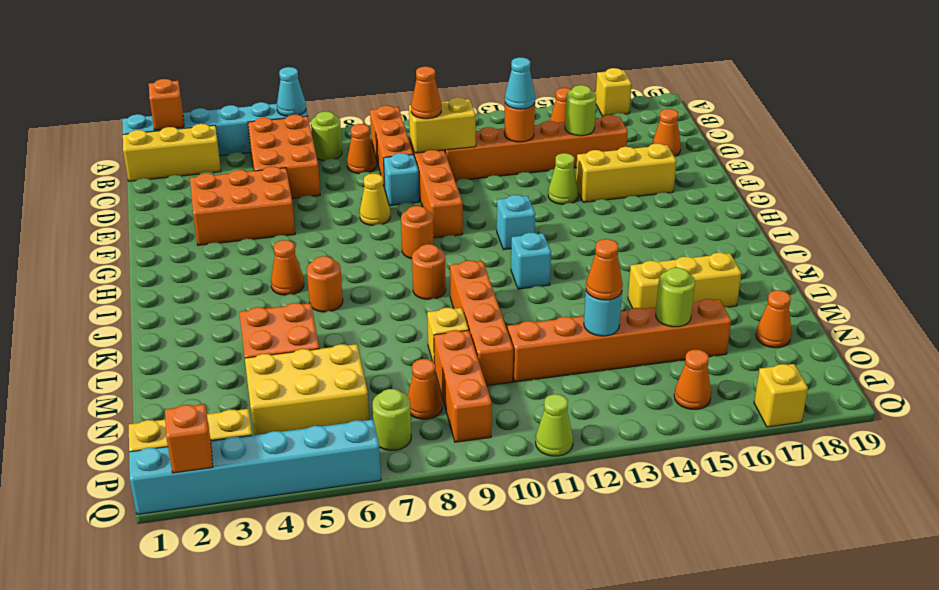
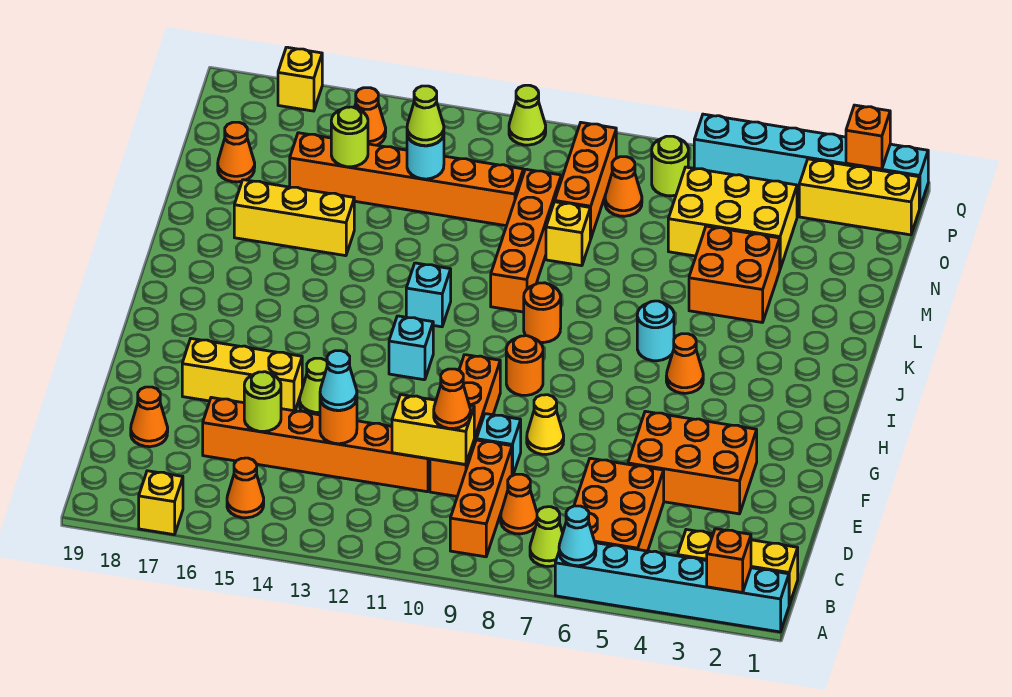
lime round brick B7 level 1 -> lime cone B7 level 1
orange round brick J6 level 1 -> cyan round brick J6 level 1
orange cone N13 level 3 -> lime cone N13 level 3

